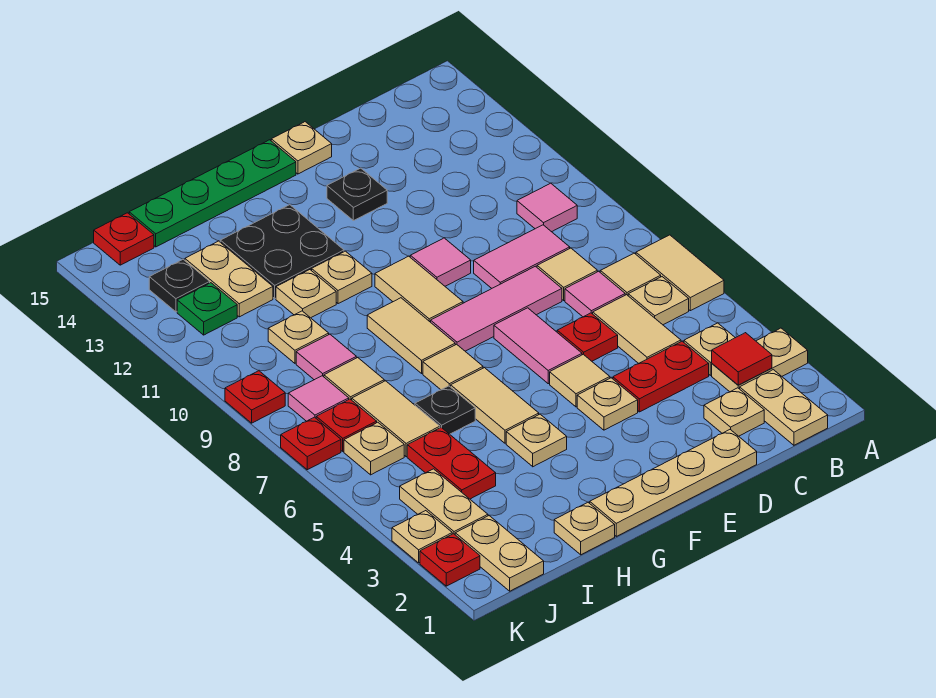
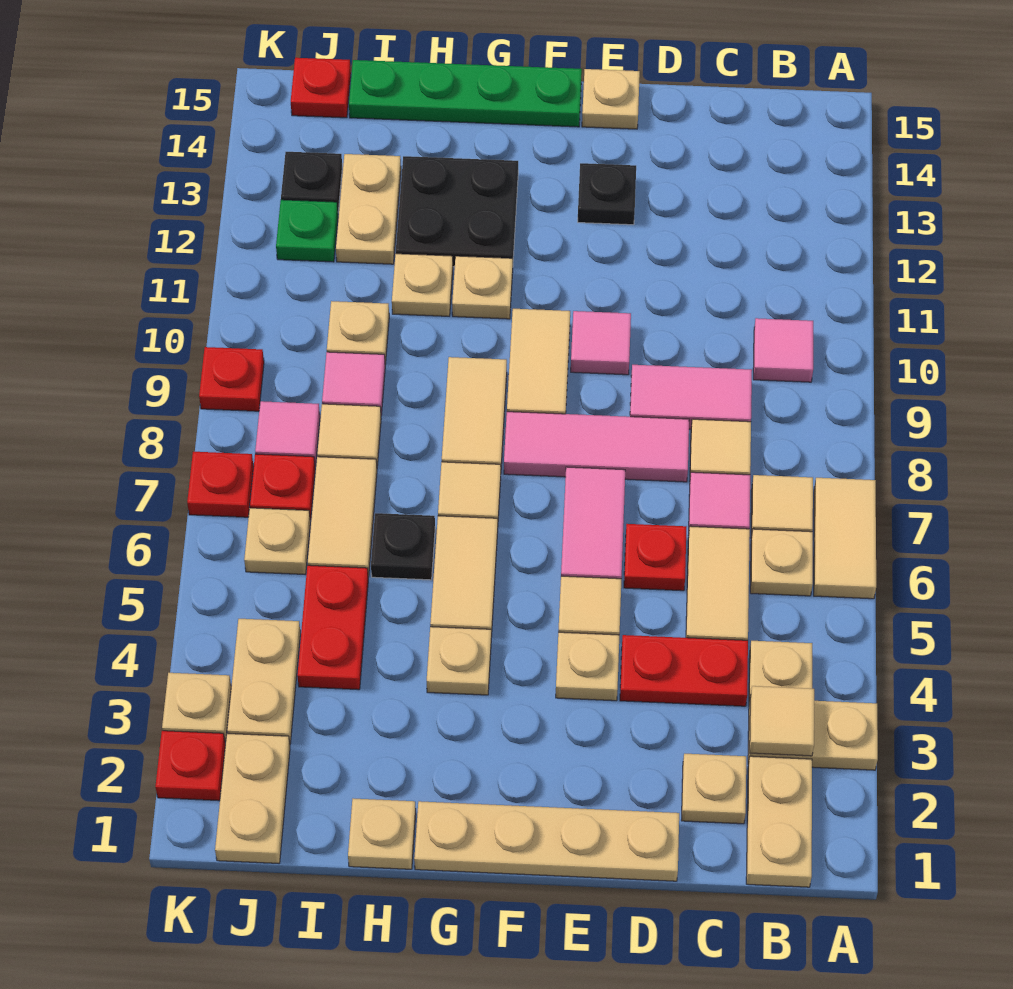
red tile B3 level 2 -> tan tile B3 level 2

